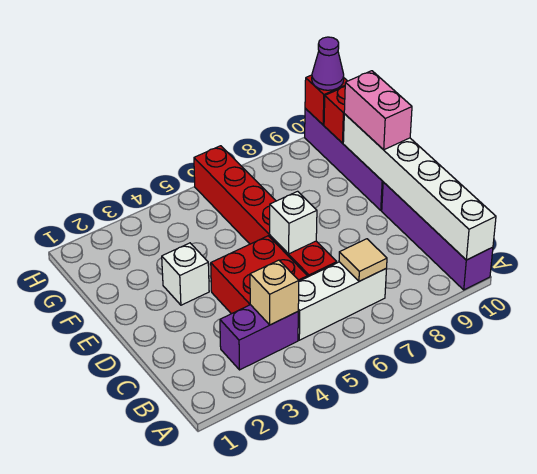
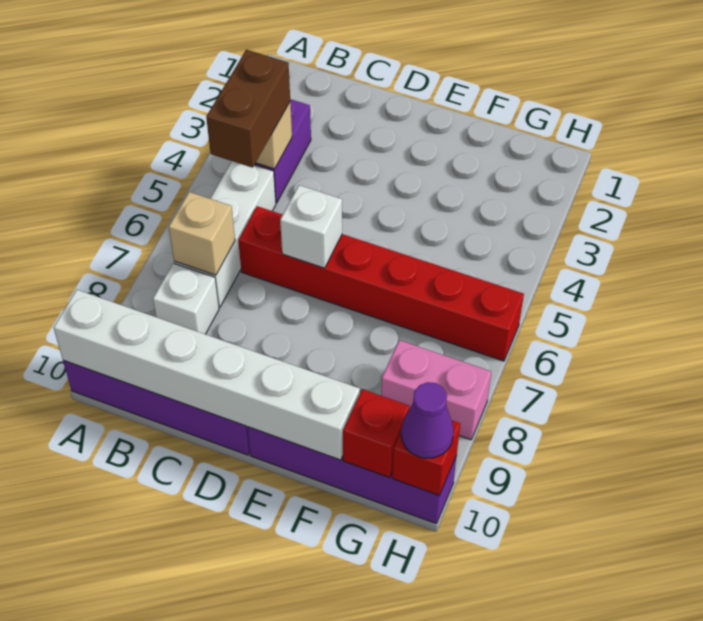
none -> brown brick B4:B5 level 3
tan tile B7 level 2 -> tan brick B7 level 2
red brick C4:D5 level 1 -> none
white brick E3 level 1 -> white brick B8 level 1
pink brick E10:F10 level 3 -> pink brick G8:H8 level 1

